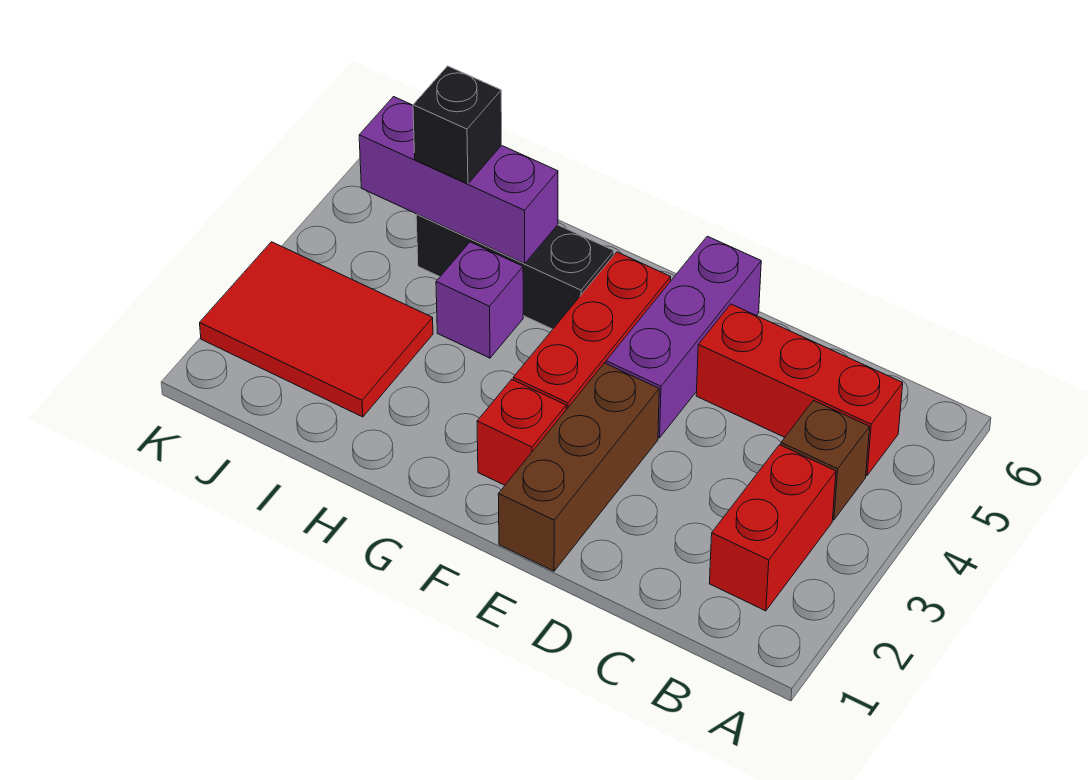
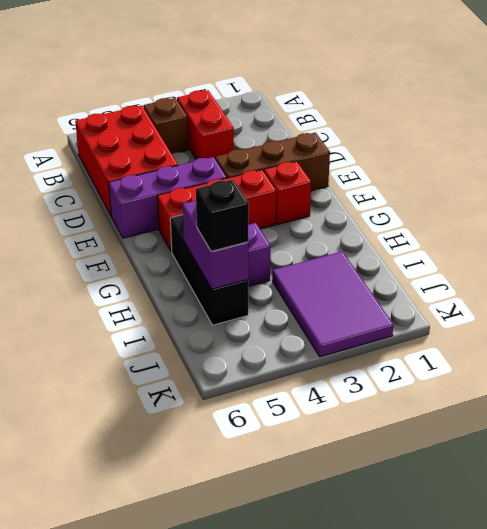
red brick B2:B3 level 1 -> red brick B3:C3 level 1
red brick B5:D5 level 1 -> red brick B5:D6 level 1
purple brick H5:J5 level 2 -> purple brick H5:I5 level 2
red tile I2:K3 level 1 -> purple tile I2:K3 level 1

